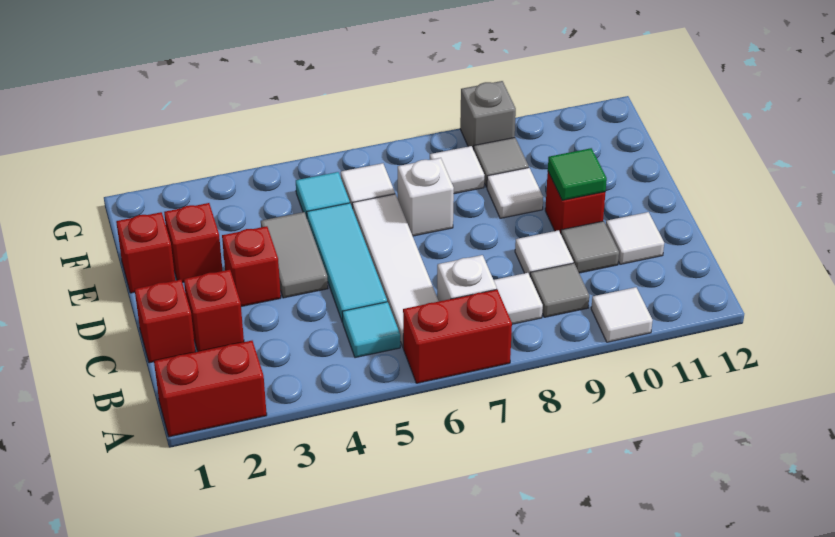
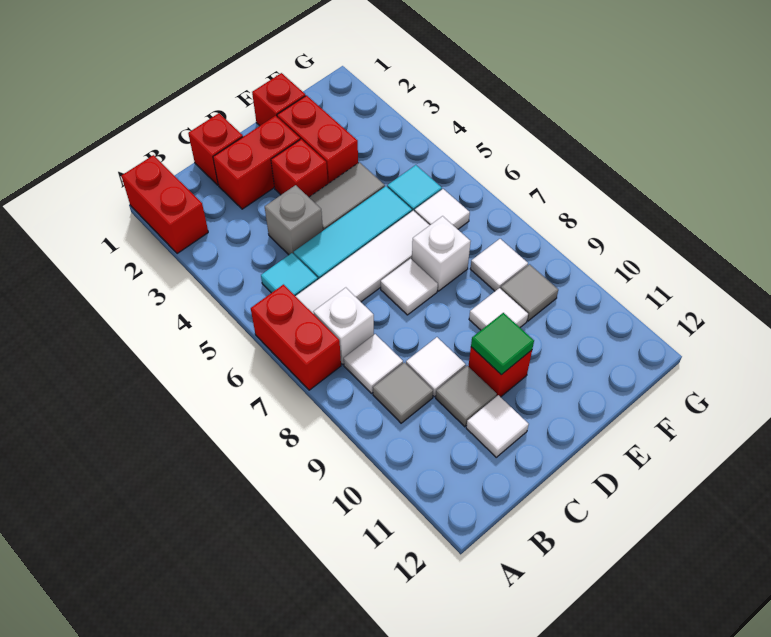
white tile A10 level 1 -> white tile D7 level 1
red brick C2 level 1 -> red brick C2:D2 level 1
red brick E2 level 1 -> red brick E2:E3 level 1
grey brick G9 level 1 -> grey brick C4 level 1

